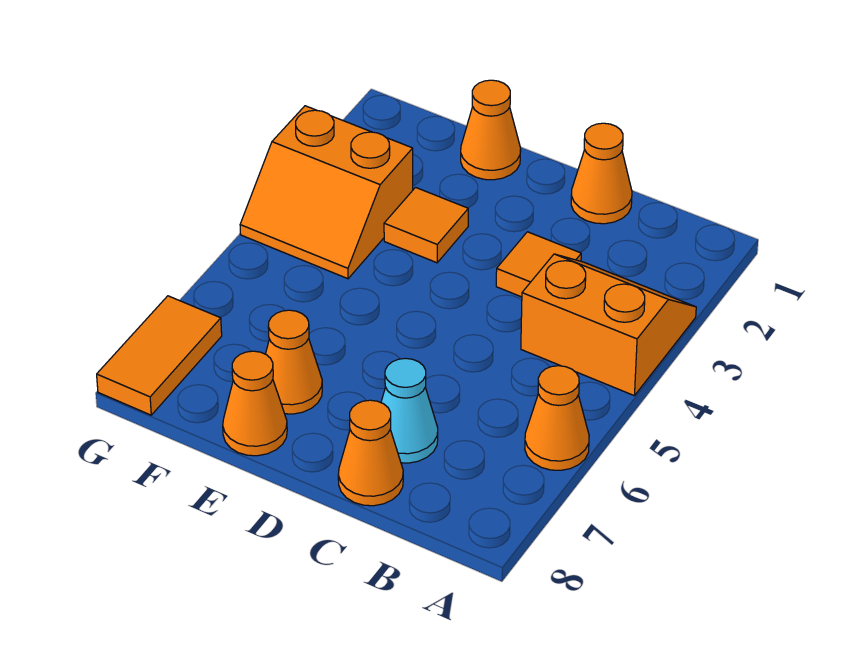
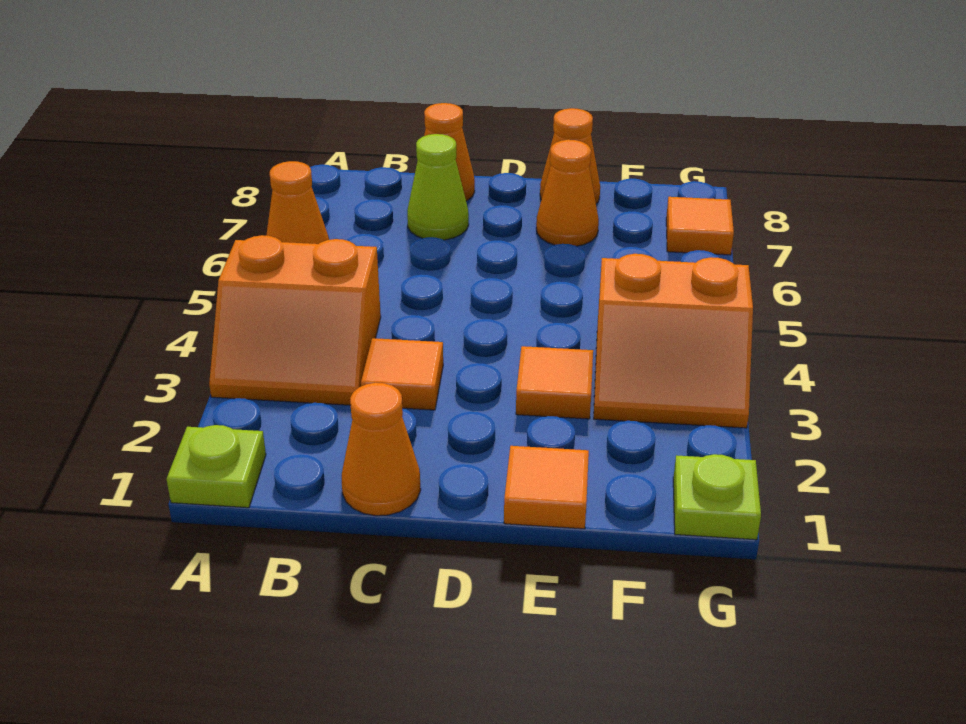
none -> lime plate A1 level 1
cyan cone C7 level 1 -> lime cone C7 level 1
orange cone E1 level 1 -> orange tile E1 level 1
orange slope F3:G4 level 1 top 3 -> orange slope F3:G4 level 1 top 4
none -> lime plate G1 level 1
orange tile G7:G8 level 1 -> orange tile G7 level 1

